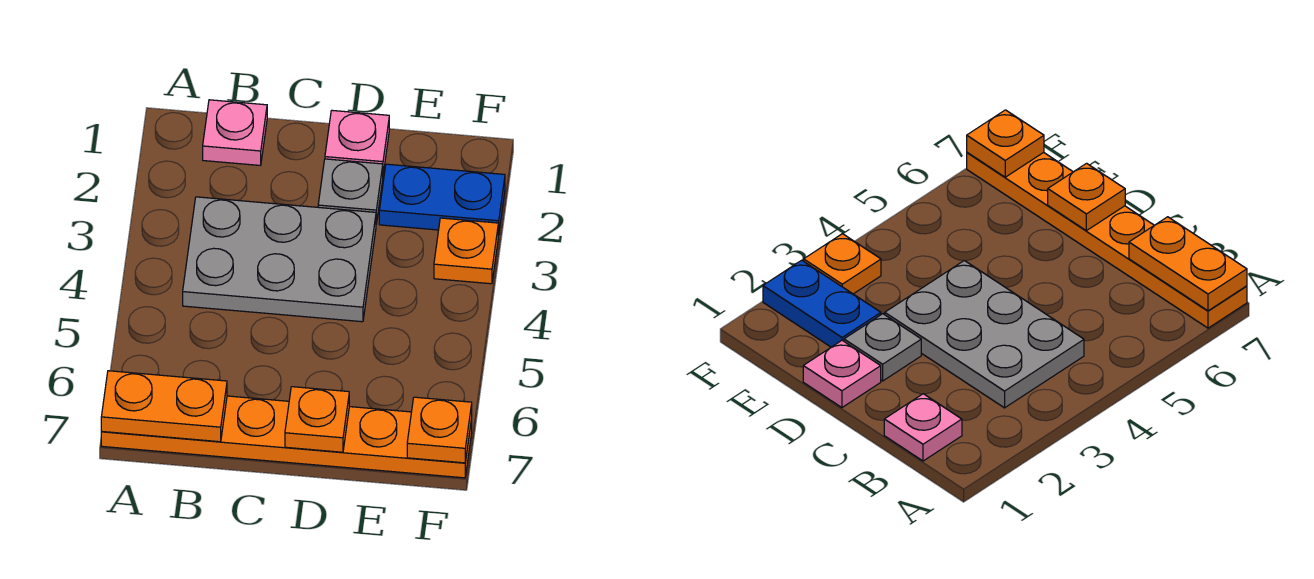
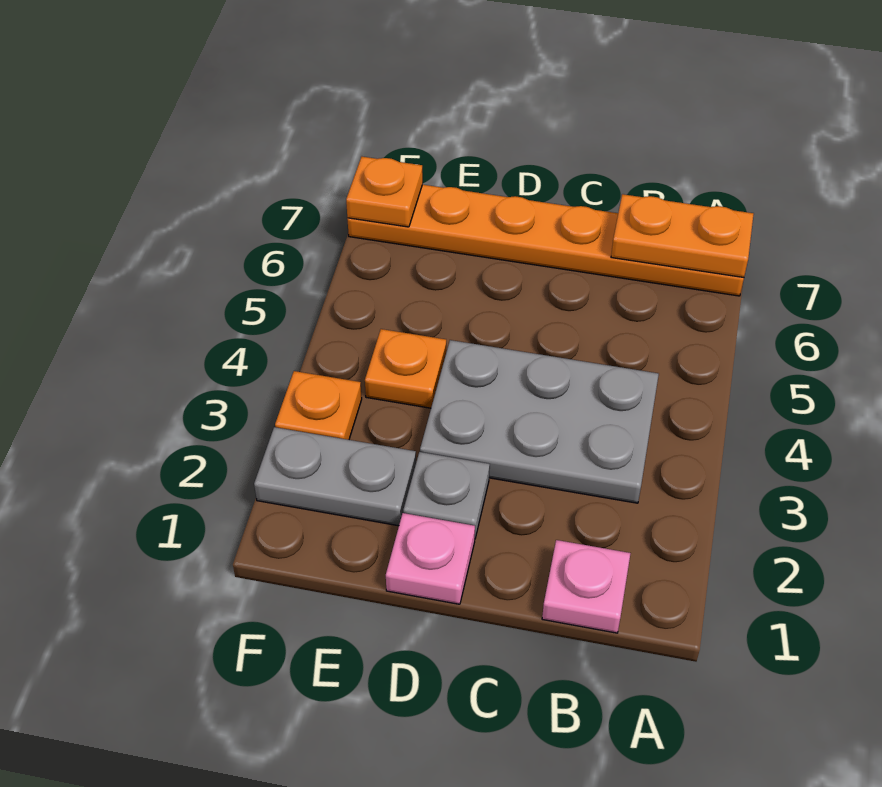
orange plate D7 level 2 -> orange plate E4 level 1
blue plate E2:F2 level 1 -> grey plate E2:F2 level 1

